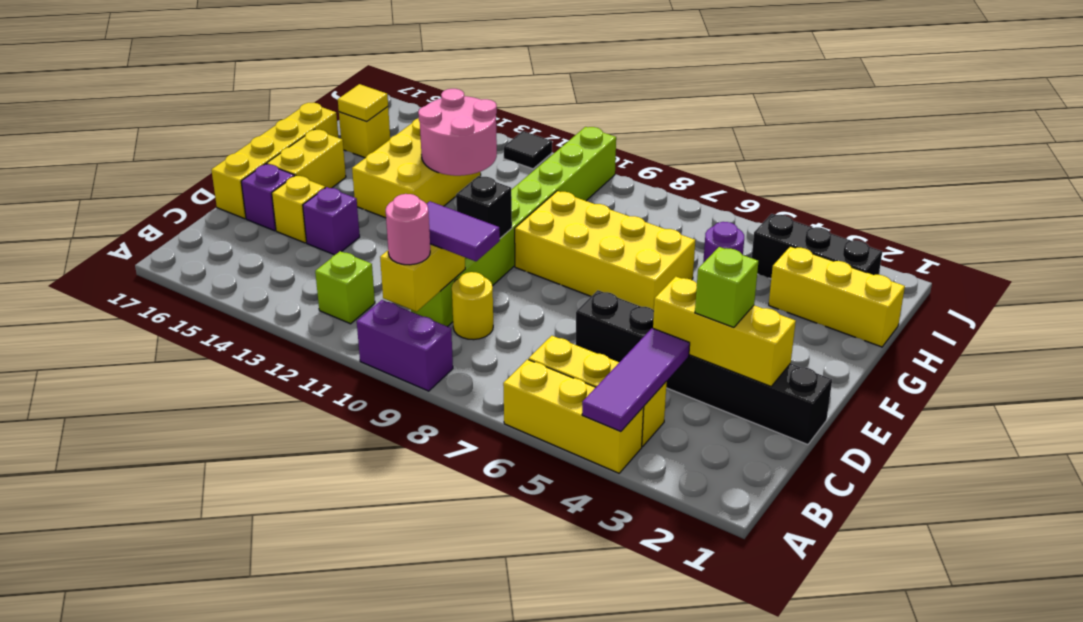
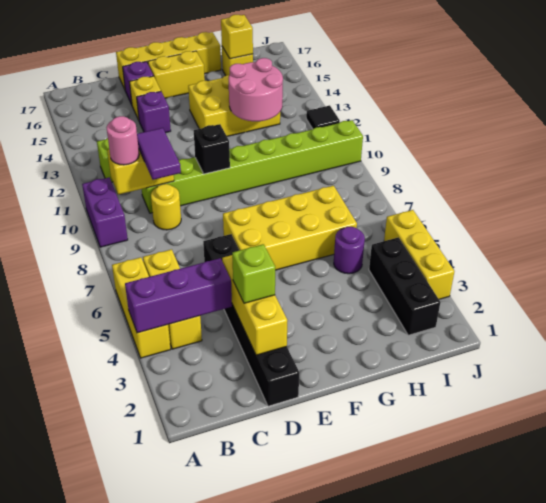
purple tile A4:C4 level 2 -> purple brick A4:C4 level 2
yellow brick F6:G9 level 1 -> yellow brick E6:H7 level 1
yellow brick H1:H3 level 1 -> yellow brick J3:J5 level 1
yellow tile H16 level 2 -> yellow brick H16 level 2

